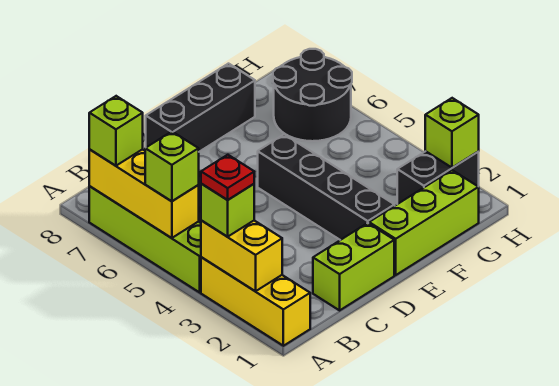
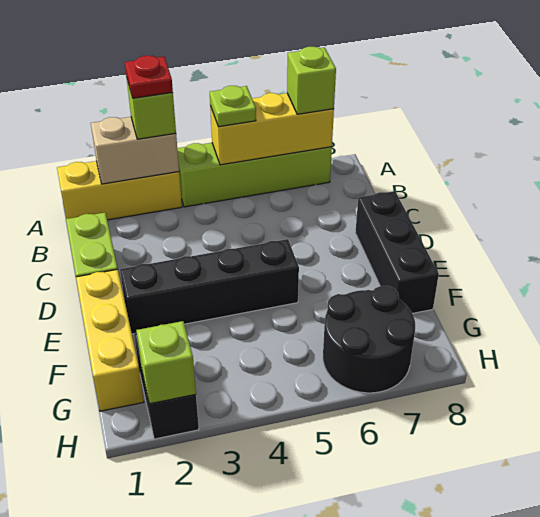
yellow brick A2:A3 level 2 -> tan brick A2:A3 level 2
lime brick A5 level 3 -> lime plate A5 level 3
lime brick E1:G1 level 1 -> yellow brick E1:G1 level 1

